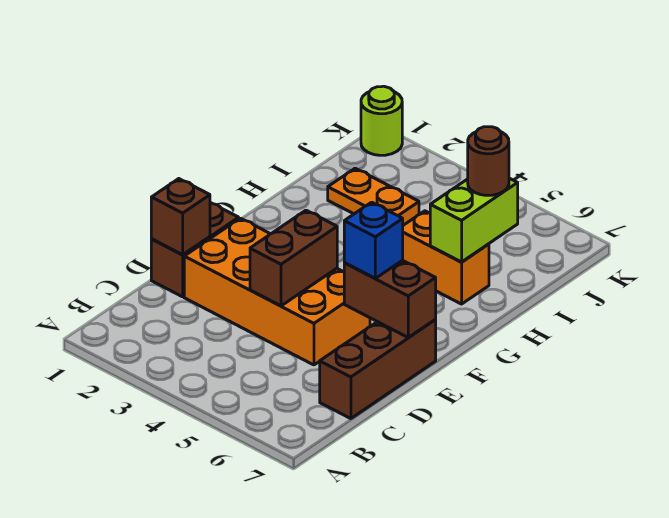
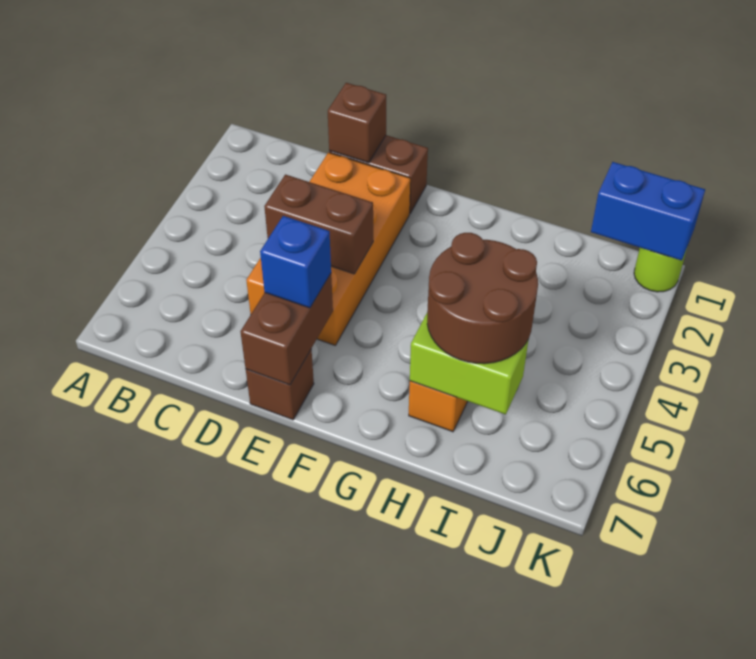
brown brick C7:E7 level 1 -> brown brick E7 level 1
orange plate I2:I3 level 1 -> none
brown round brick I6 level 3 -> brown round brick H5:I6 level 3
none -> blue brick J1:K1 level 2

